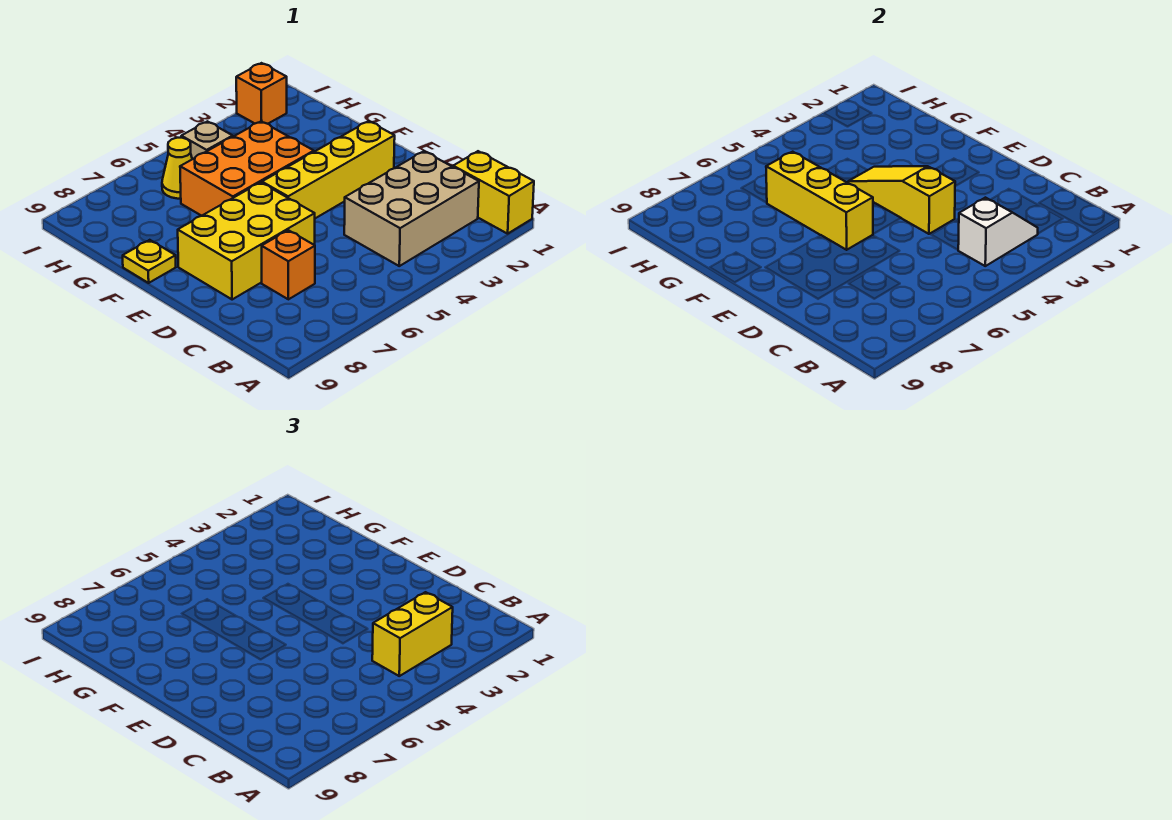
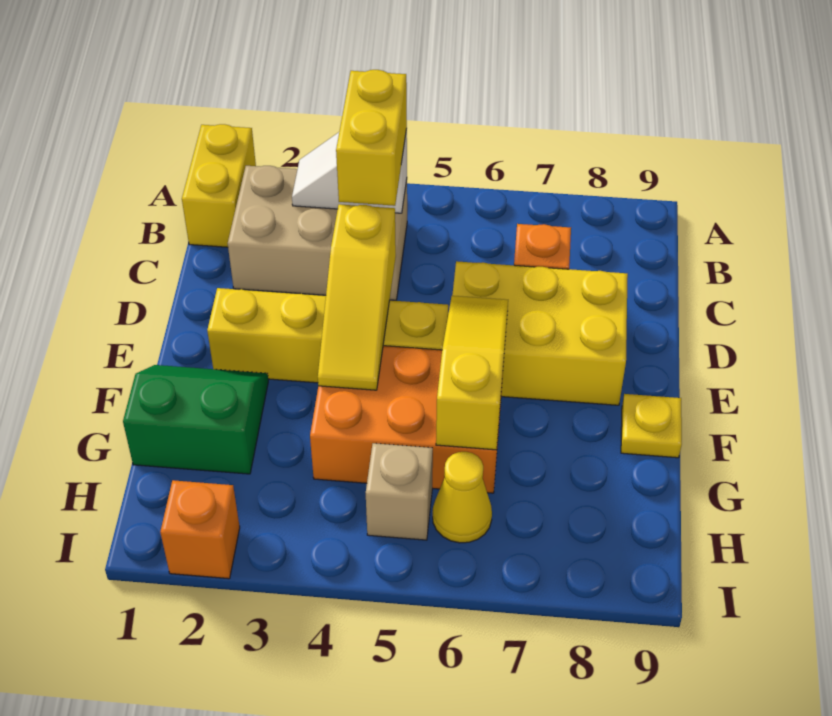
yellow brick B3:B4 level 3 -> yellow brick B4:C4 level 3
yellow brick E6:G6 level 2 -> yellow slope E6:G6 level 2 top G
none -> green slope F1:G2 level 1 top G

